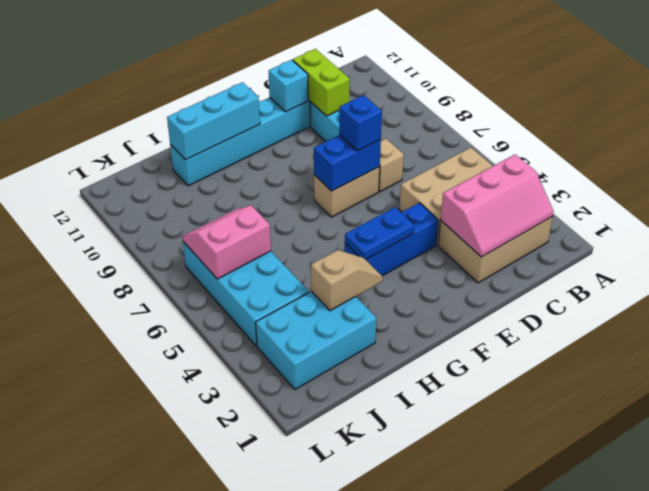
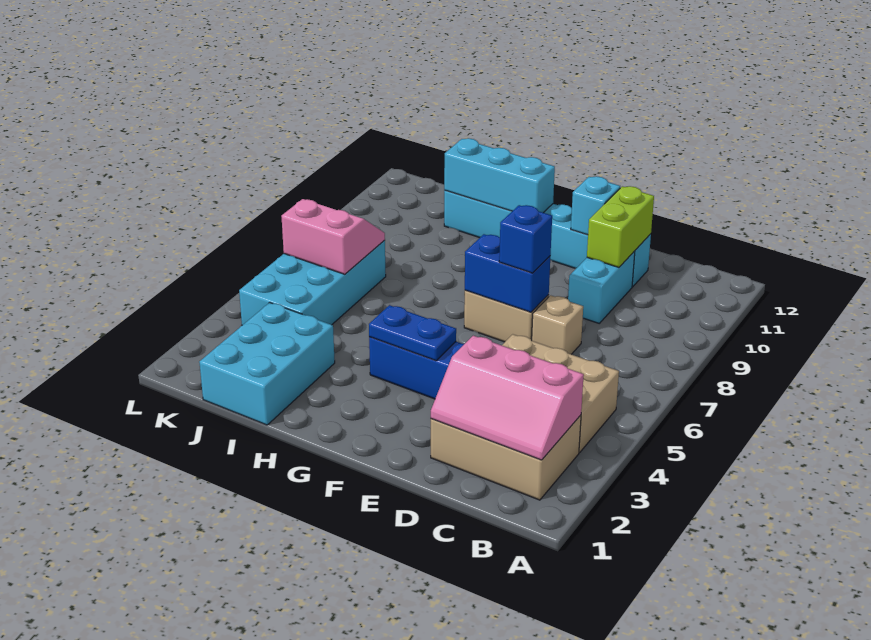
tan slope H3:I3 level 2 top I -> none
cyan brick I2:K3 level 1 -> cyan brick I1:J3 level 1

